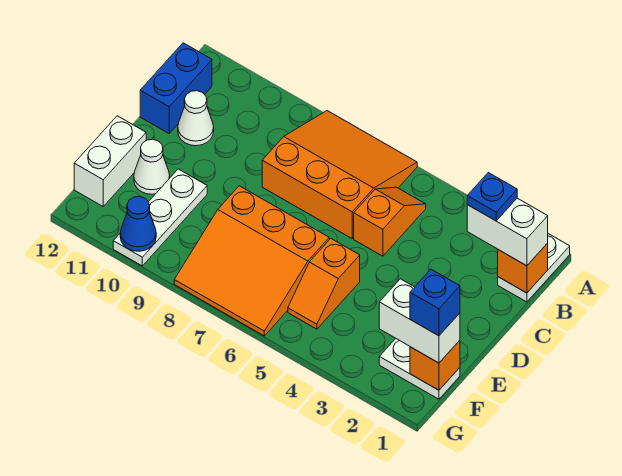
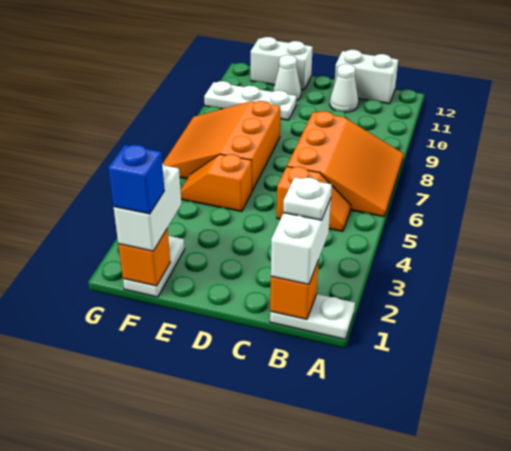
blue plate B2 level 4 -> white plate B2 level 4
blue brick B12:C12 level 1 -> white brick B12:C12 level 1
blue cone G10 level 2 -> none

